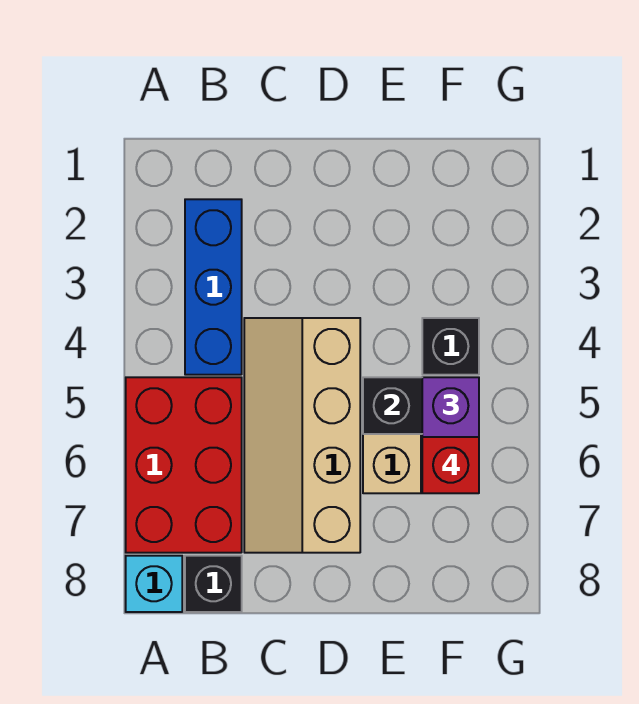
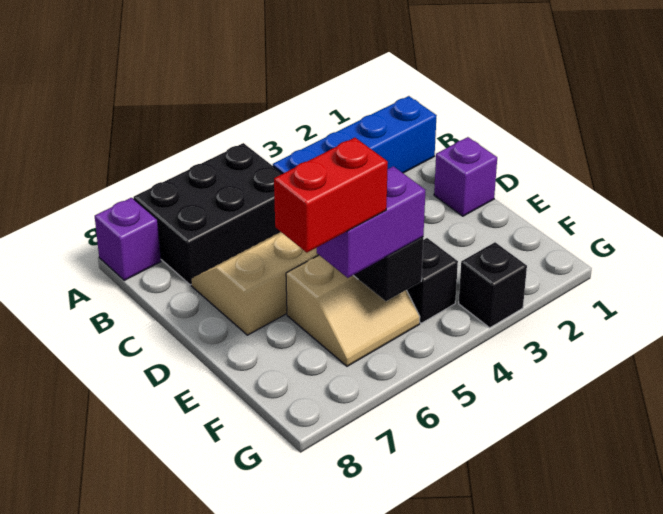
red brick A5:B7 level 1 -> black brick A5:B7 level 1
cyan brick A8 level 1 -> purple brick A8 level 1
blue brick B2:B4 level 1 -> blue brick B1:B4 level 1
black brick B8 level 1 -> black brick G3 level 1
none -> purple brick D1 level 1
red brick F6 level 4 -> red brick F6:F7 level 4

